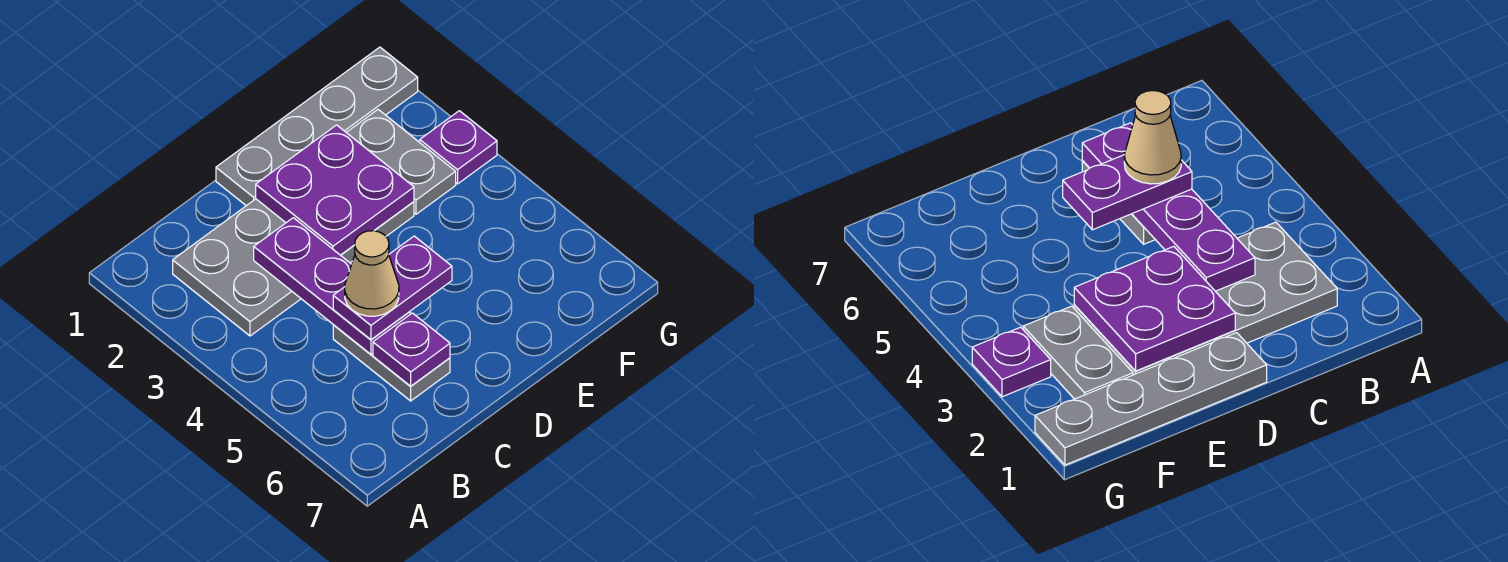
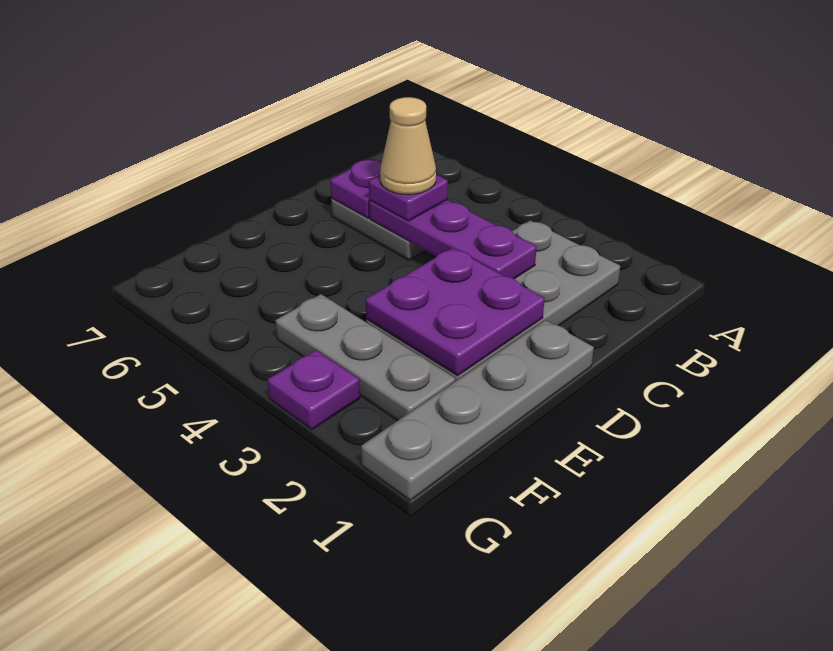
purple plate C5:D5 level 3 -> purple plate C5 level 3
grey plate F2:F3 level 1 -> grey plate F2:F4 level 1

